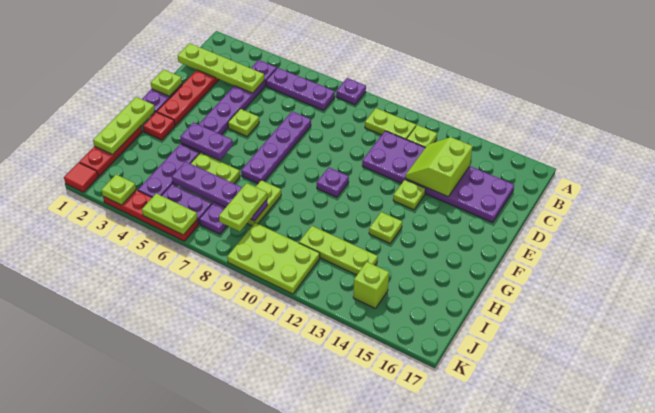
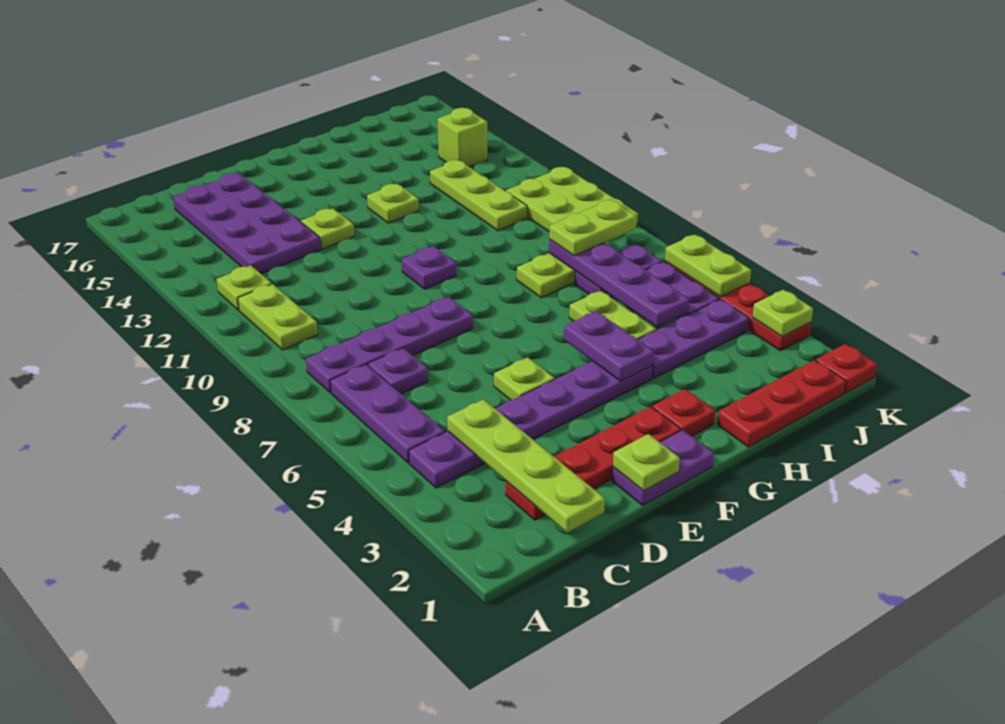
purple plate A8 level 1 -> purple plate C7 level 1
purple plate C11:D16 level 1 -> purple plate C13:D16 level 1
lime slope C13:D14 level 2 top 14 -> none
purple plate D7:G7 level 1 -> purple plate B8:E8 level 1
lime plate G1:I1 level 2 -> none
red tile K1 level 1 -> red plate K1 level 1

